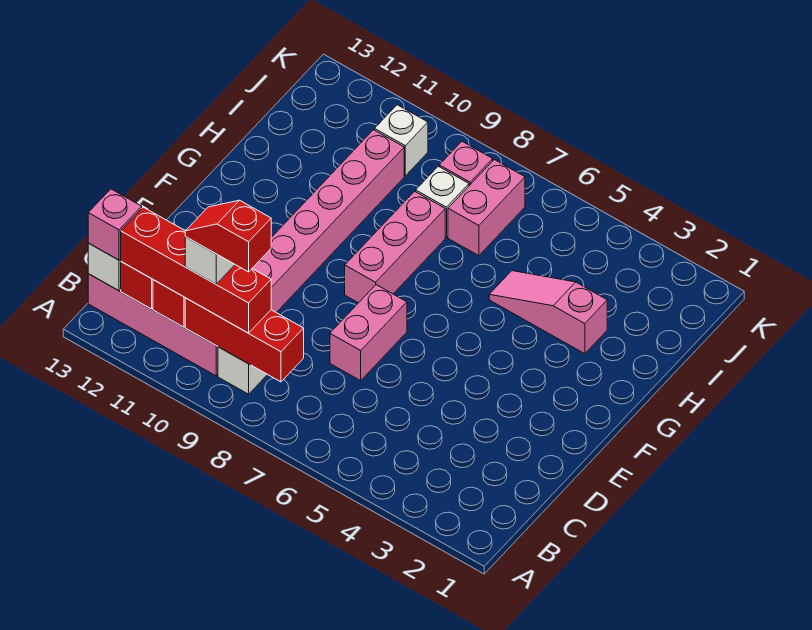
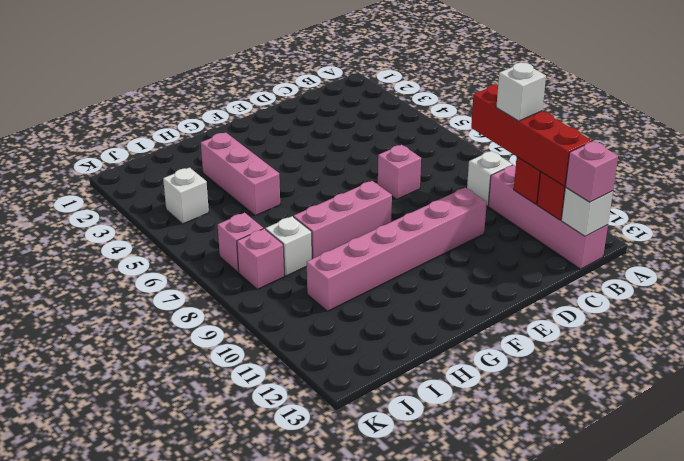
red brick B8:B10 level 2 -> none
red slope B9:B10 level 5 top 9 -> none
pink brick D7:E7 level 1 -> pink brick D7 level 1
pink slope H3:H5 level 1 top 3 -> pink brick H3:H5 level 1
pink brick I7:J7 level 1 -> pink brick J7 level 1
white brick J10 level 1 -> white brick J4 level 1

